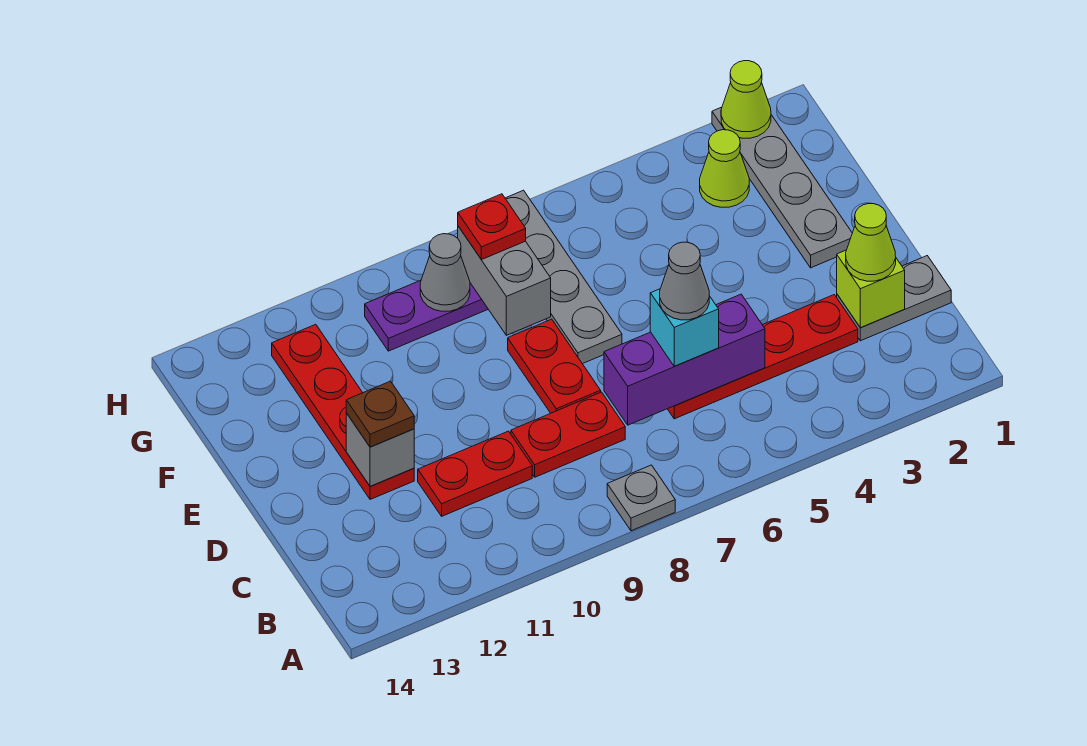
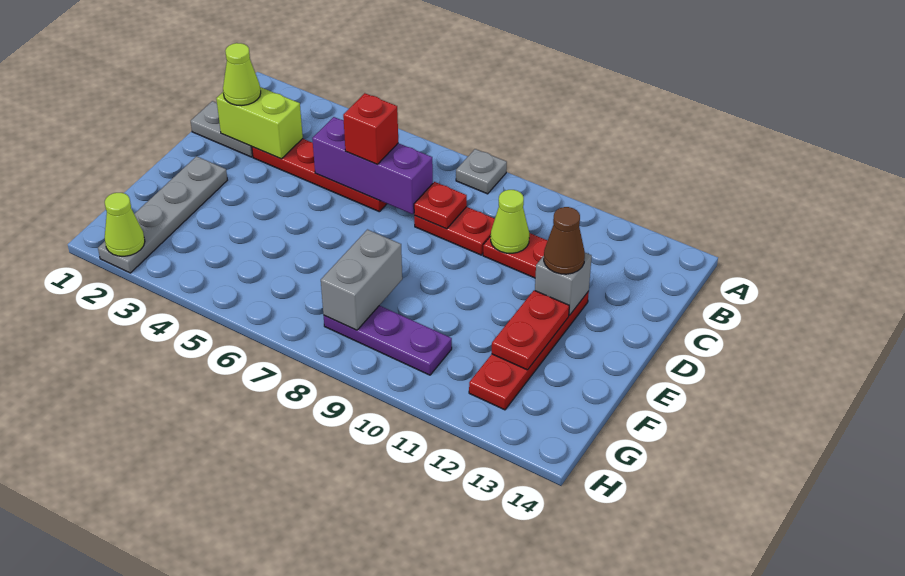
lime brick C2 level 2 -> lime brick C2:C3 level 2
cyan brick C6 level 3 -> red brick C6 level 3
grey cone C6 level 4 -> none
red plate D8:E8 level 1 -> red plate E12:F12 level 2
brown plate D12 level 3 -> brown cone D12 level 3
grey plate E7:H7 level 1 -> none
lime cone G3 level 1 -> lime cone C10 level 2
red plate G8 level 3 -> red plate C8 level 2
grey cone G9 level 2 -> none

